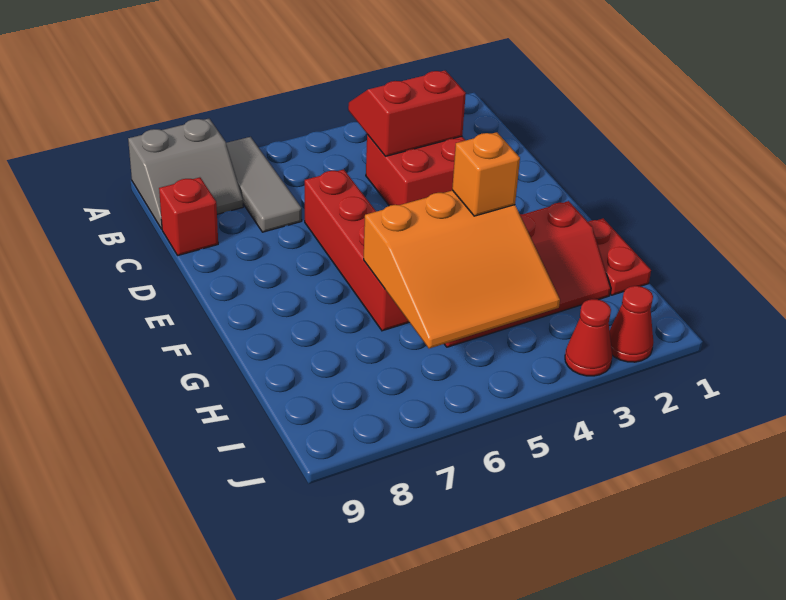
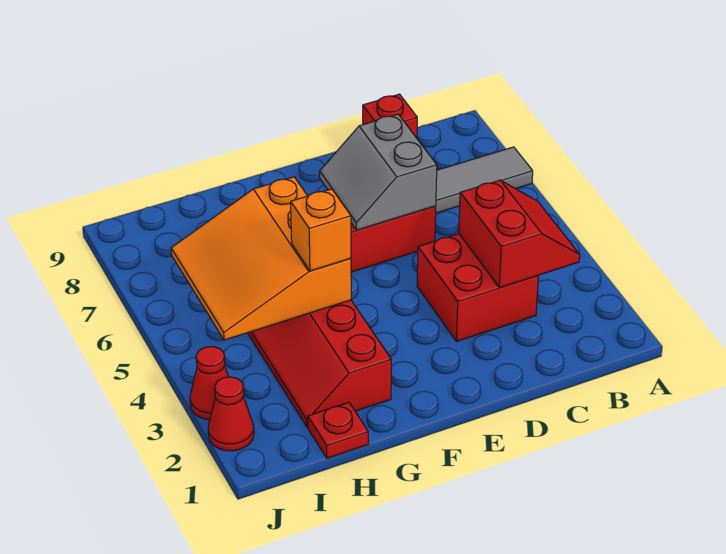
grey slope A8:B9 level 1 top A -> grey slope D6:E7 level 2 top D
red plate G1:H1 level 1 -> red plate H1 level 1

